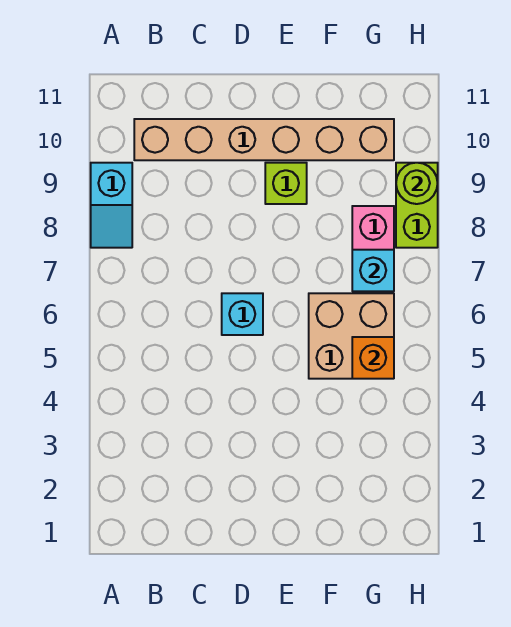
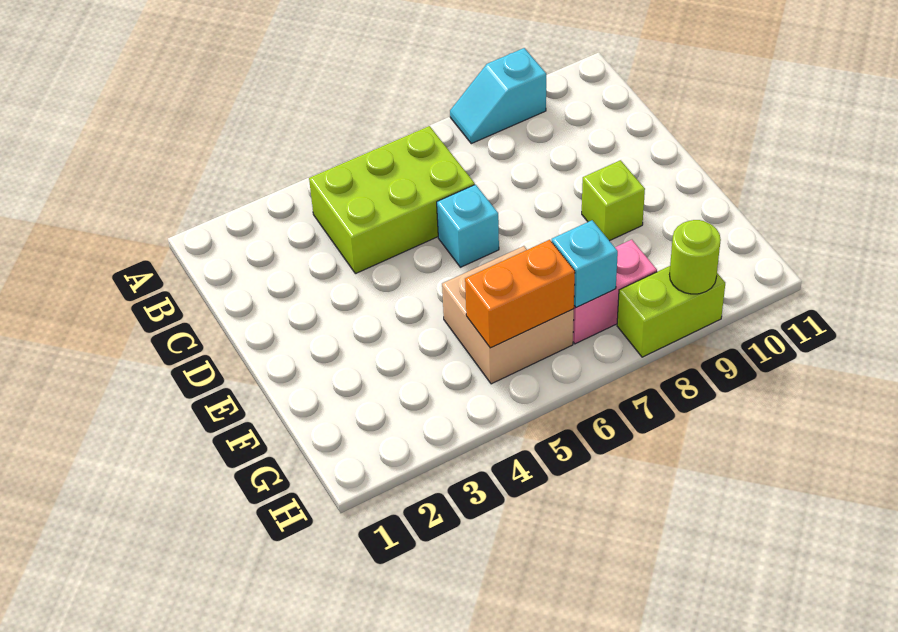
none -> lime brick B4:C6 level 1
tan brick B10:G10 level 1 -> none
orange brick G5 level 2 -> orange brick G5:G6 level 2

